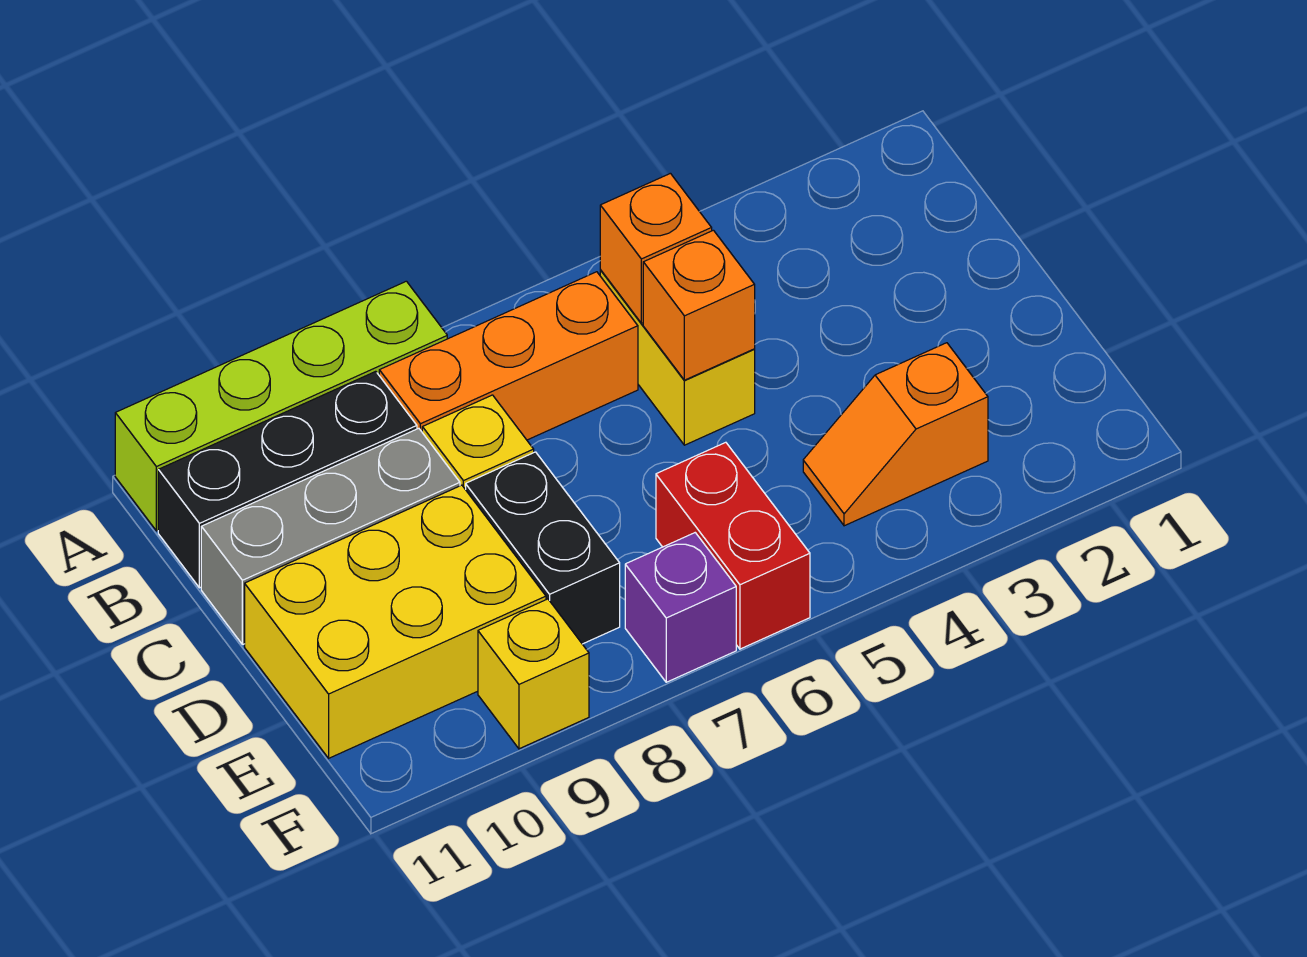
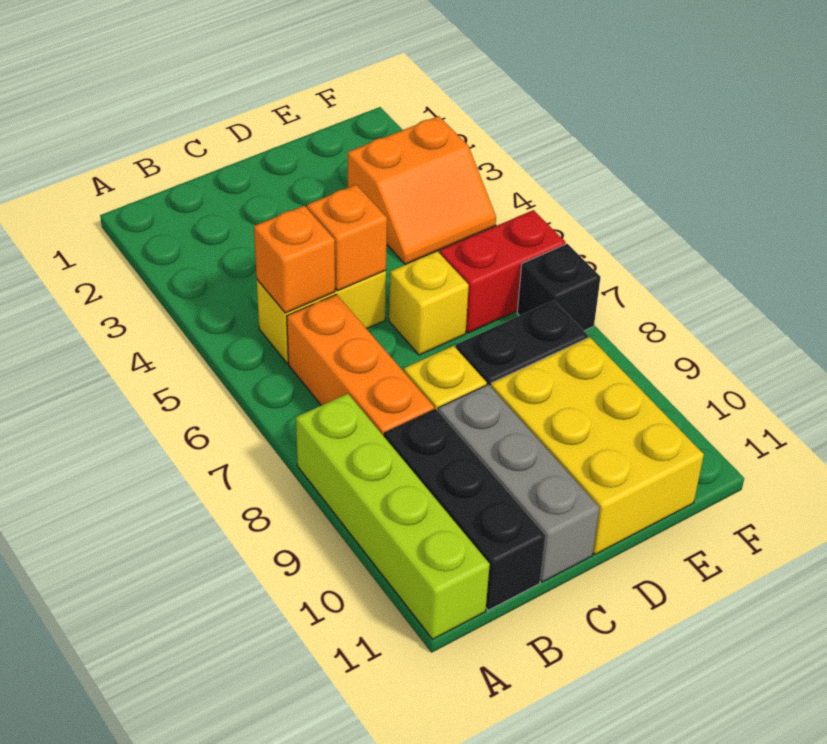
orange slope E3:E4 level 1 top 3 -> orange slope E3:F4 level 1 top 3
purple brick F7 level 1 -> black brick F7 level 1
yellow brick F9 level 1 -> yellow brick D6 level 1

